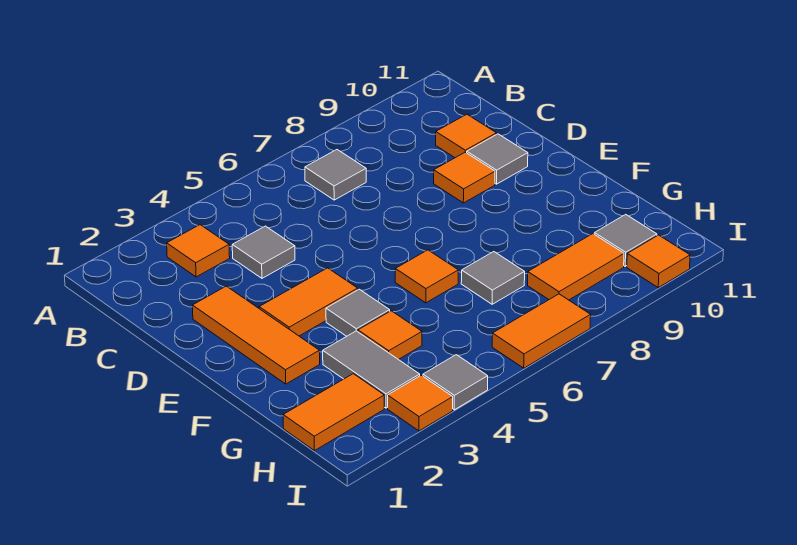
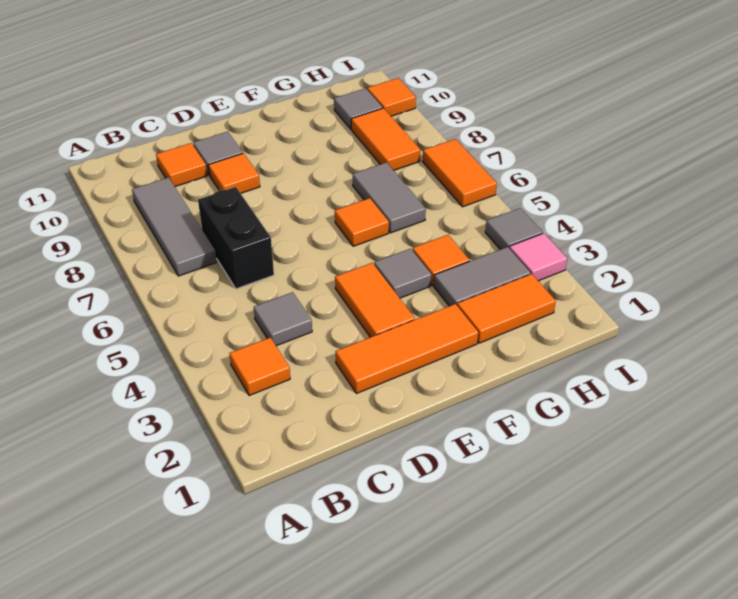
grey tile B7 level 1 -> grey tile B7:B9 level 1
none -> black brick C6:C7 level 1
grey tile G7 level 1 -> grey tile G6:G7 level 1
orange tile H1:H2 level 1 -> orange tile G2:H2 level 1
orange tile I3 level 1 -> pink tile I3 level 1

